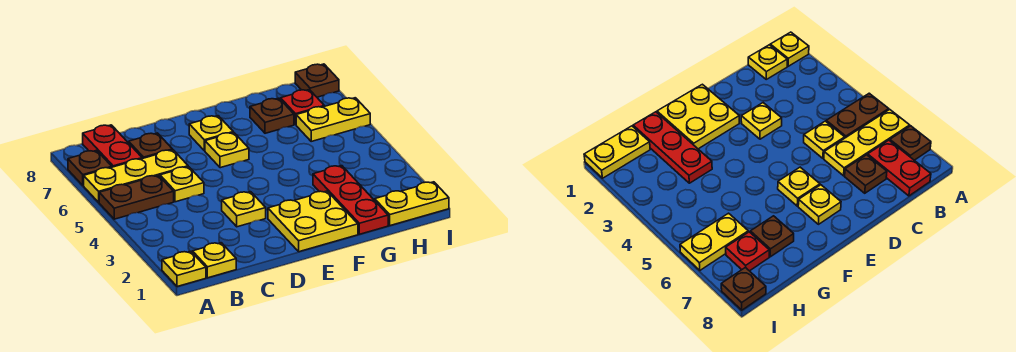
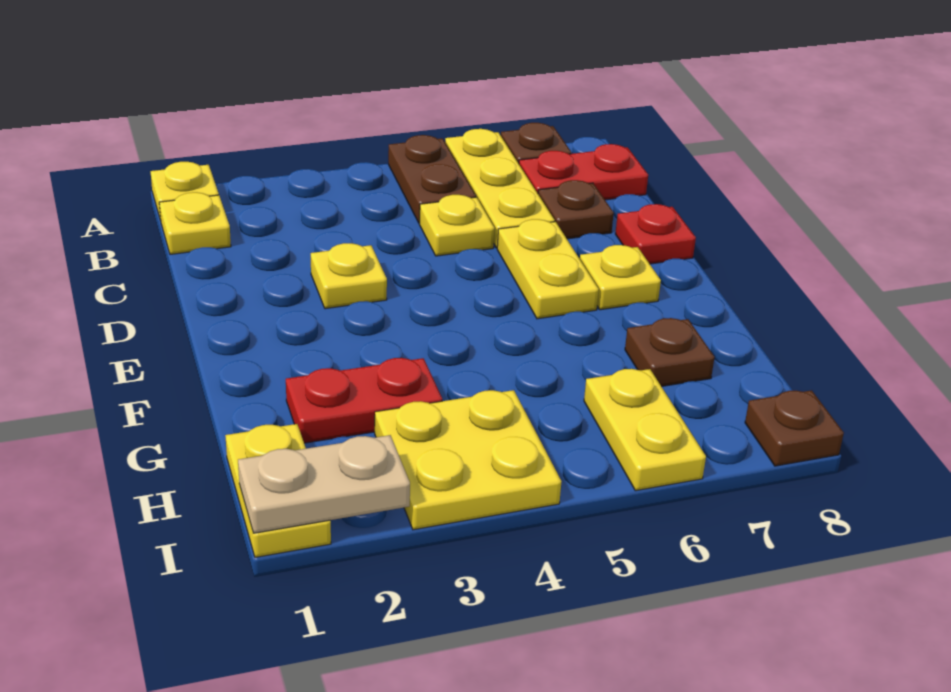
yellow plate E1:F2 level 1 -> yellow plate H3:I4 level 1
yellow plate E6 level 1 -> yellow plate D6:E6 level 1
red plate G1:G3 level 1 -> red plate G2:G3 level 1
red plate H7 level 1 -> red plate D8 level 1
none -> tan plate I1:I2 level 2

